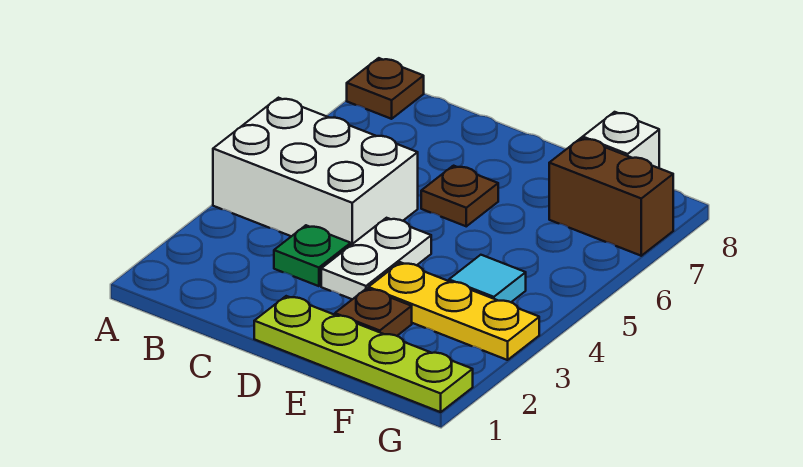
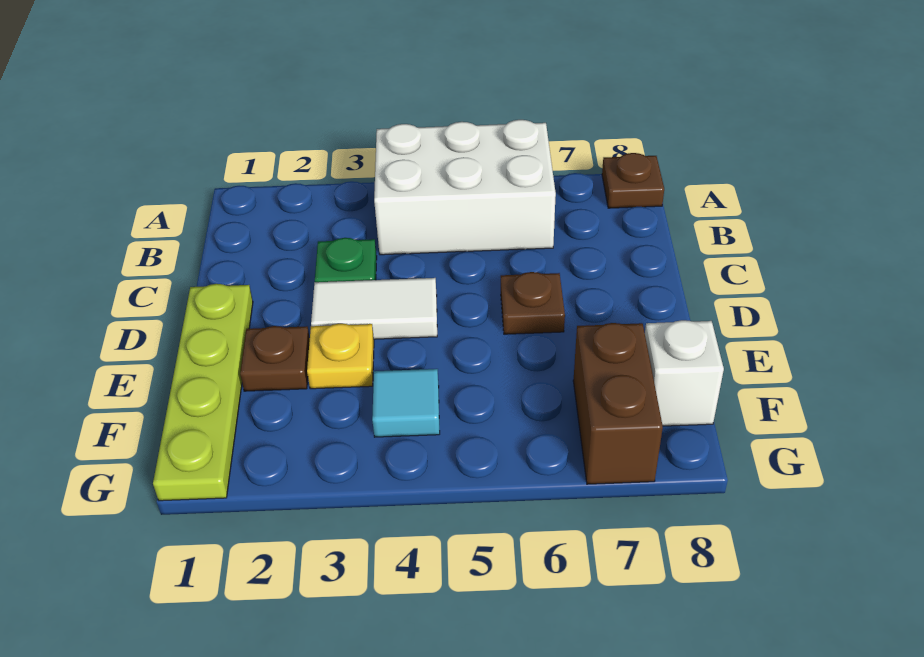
white brick A4:C5 level 1 -> white brick A4:B6 level 1
white plate D3:D4 level 1 -> white tile D3:D4 level 1
yellow plate E3:G3 level 1 -> yellow plate E3 level 1

